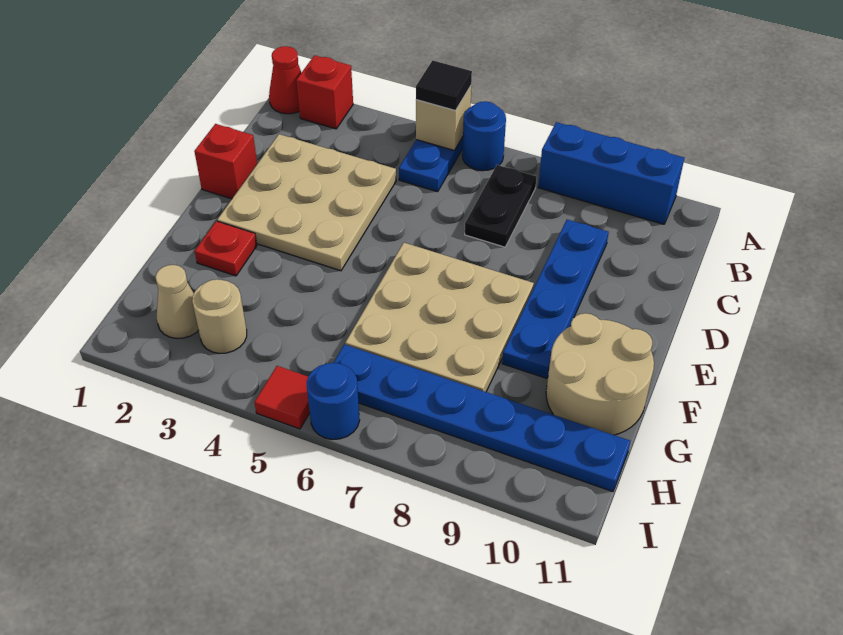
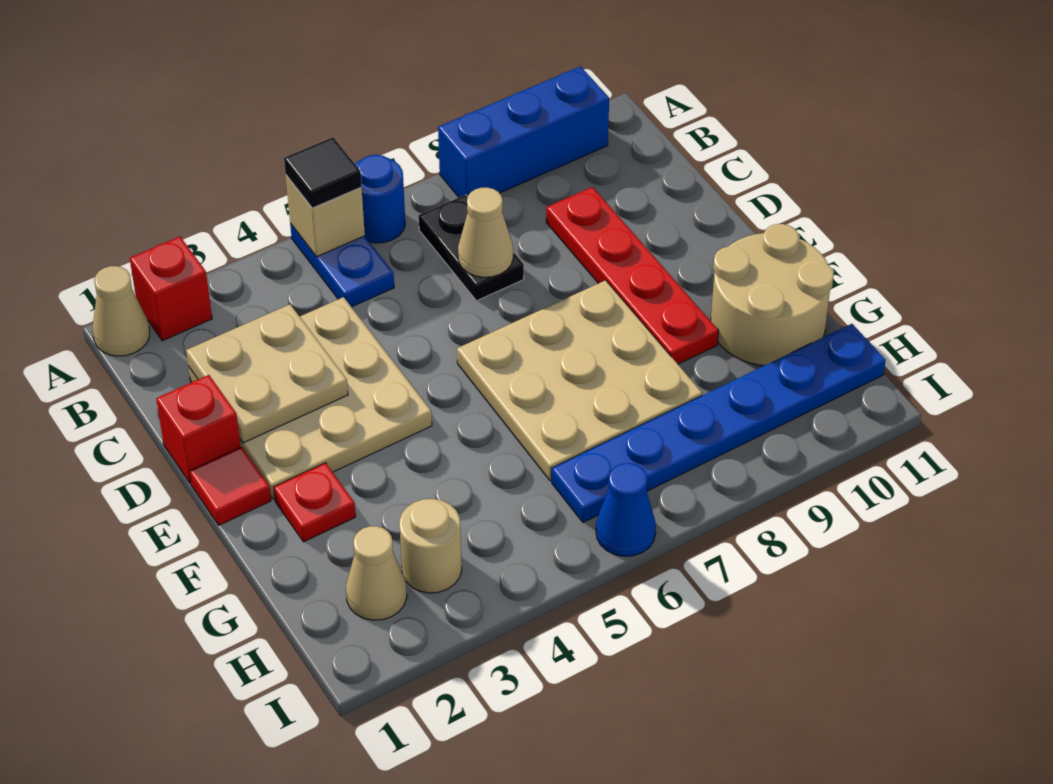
red cone A1 level 1 -> tan cone A1 level 1
none -> tan plate C2:D3 level 2
none -> tan cone C7 level 2
blue plate C9:F9 level 1 -> red plate C9:F9 level 1
red tile I5 level 1 -> red tile E1 level 1
blue round brick I6 level 1 -> blue cone I6 level 1

